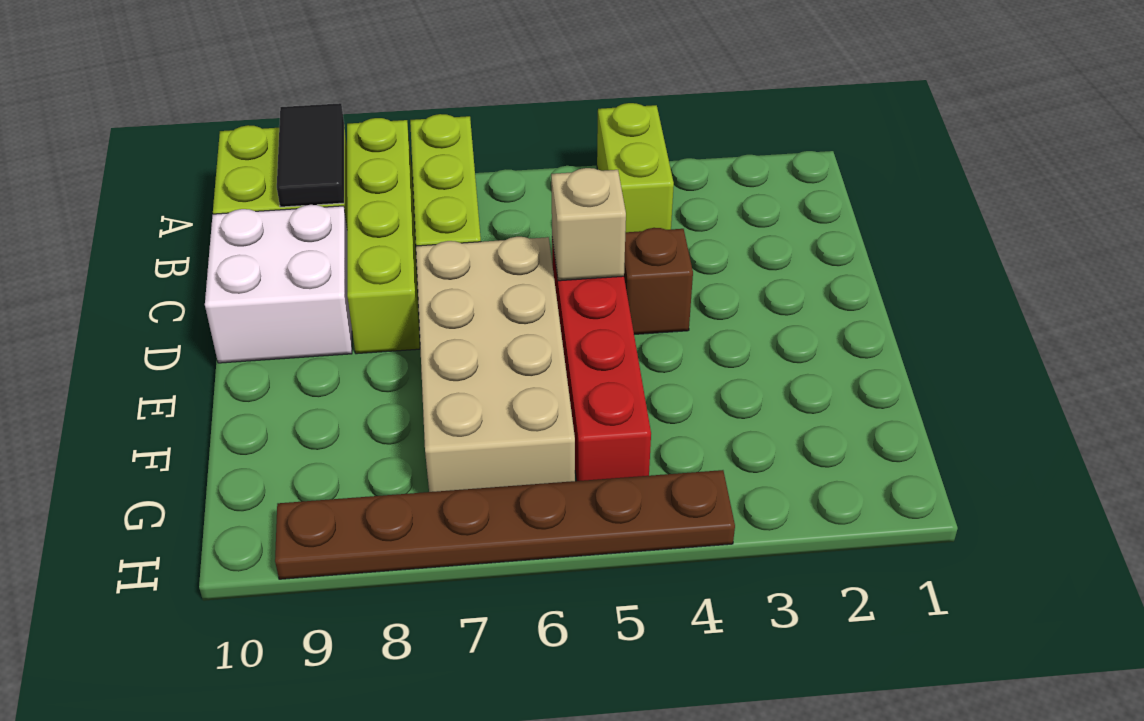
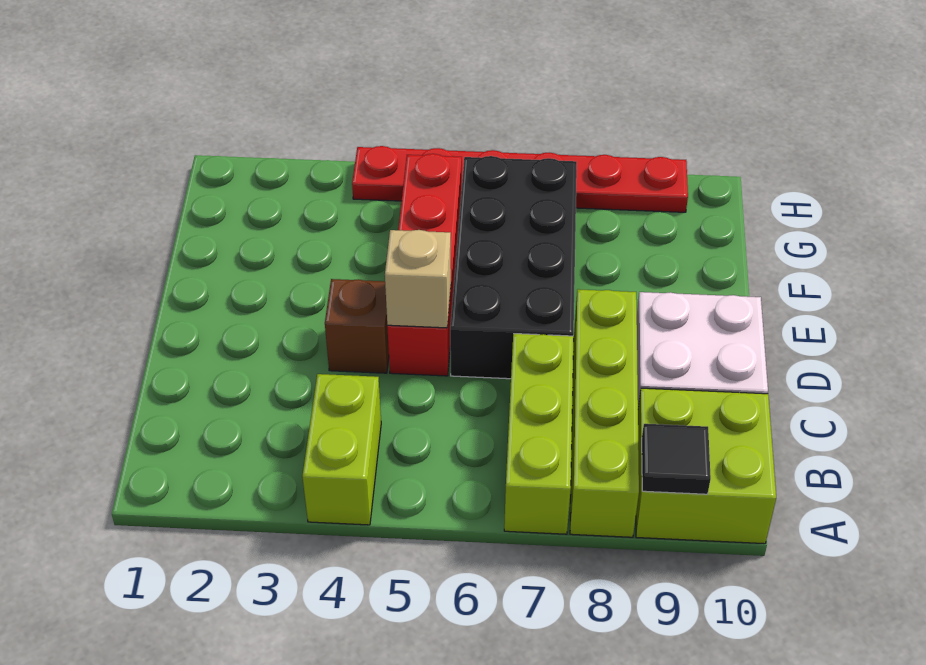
black tile A9:B9 level 2 -> black tile A9 level 2
tan brick D6:G7 level 1 -> black brick D6:G7 level 1
brown plate H4:H9 level 1 -> red plate H4:H9 level 1

